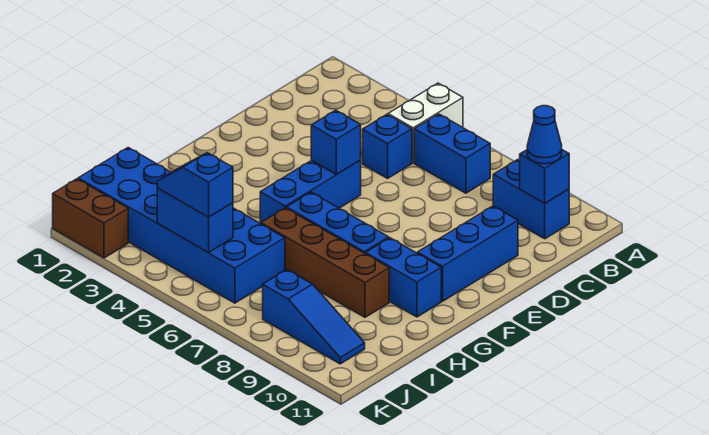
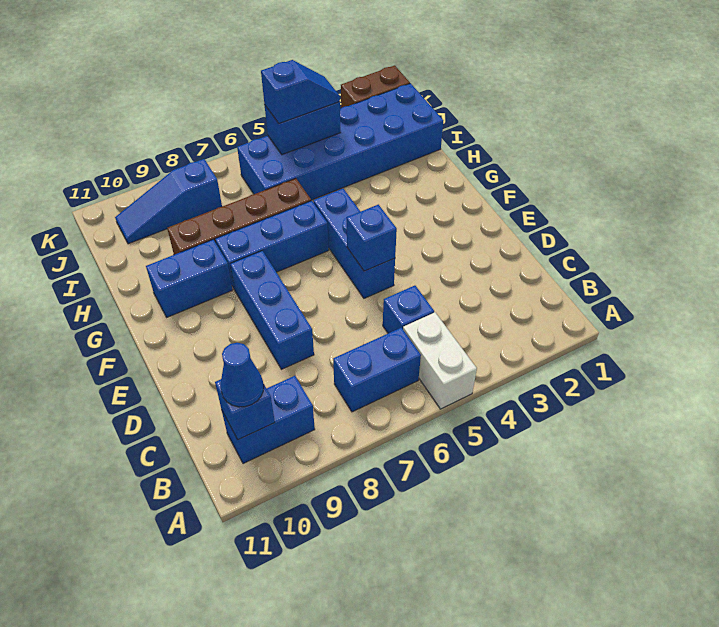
blue brick D10:F10 level 1 -> blue brick D8:F8 level 1

